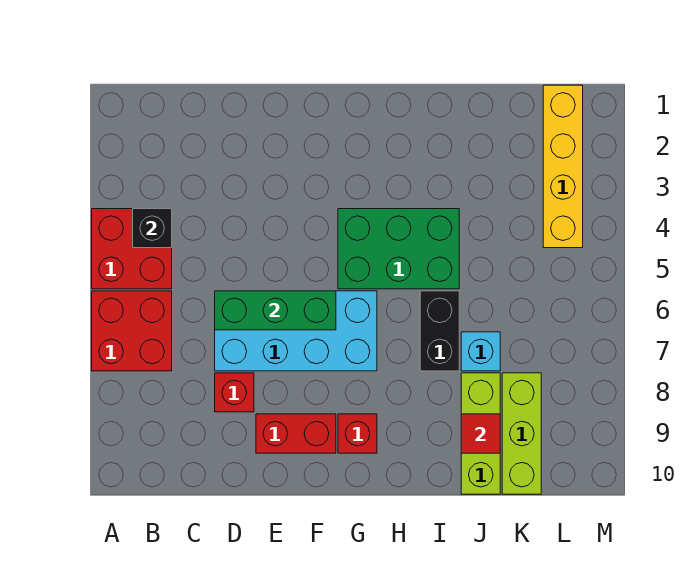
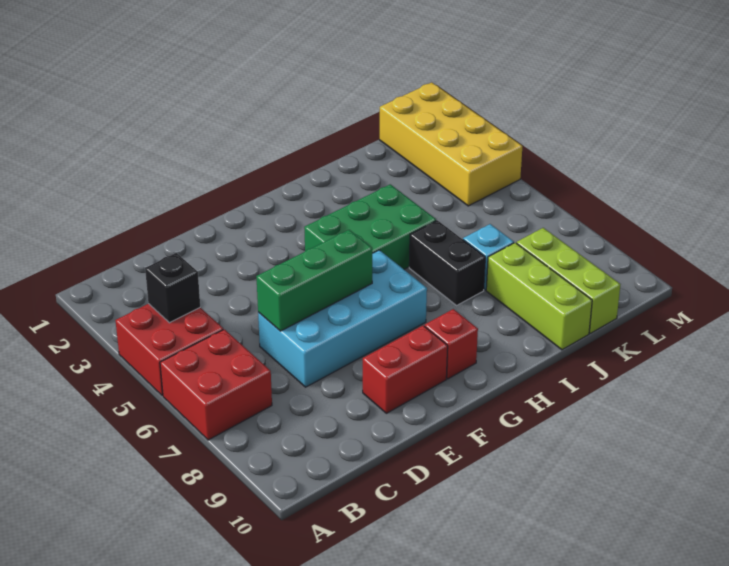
red brick D8 level 1 -> none
red tile J9 level 2 -> none
yellow brick L1:L4 level 1 -> yellow brick L1:M4 level 1

